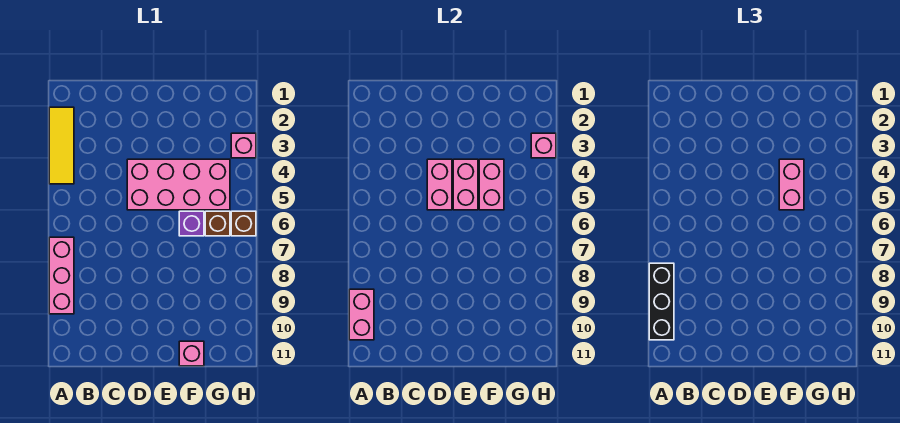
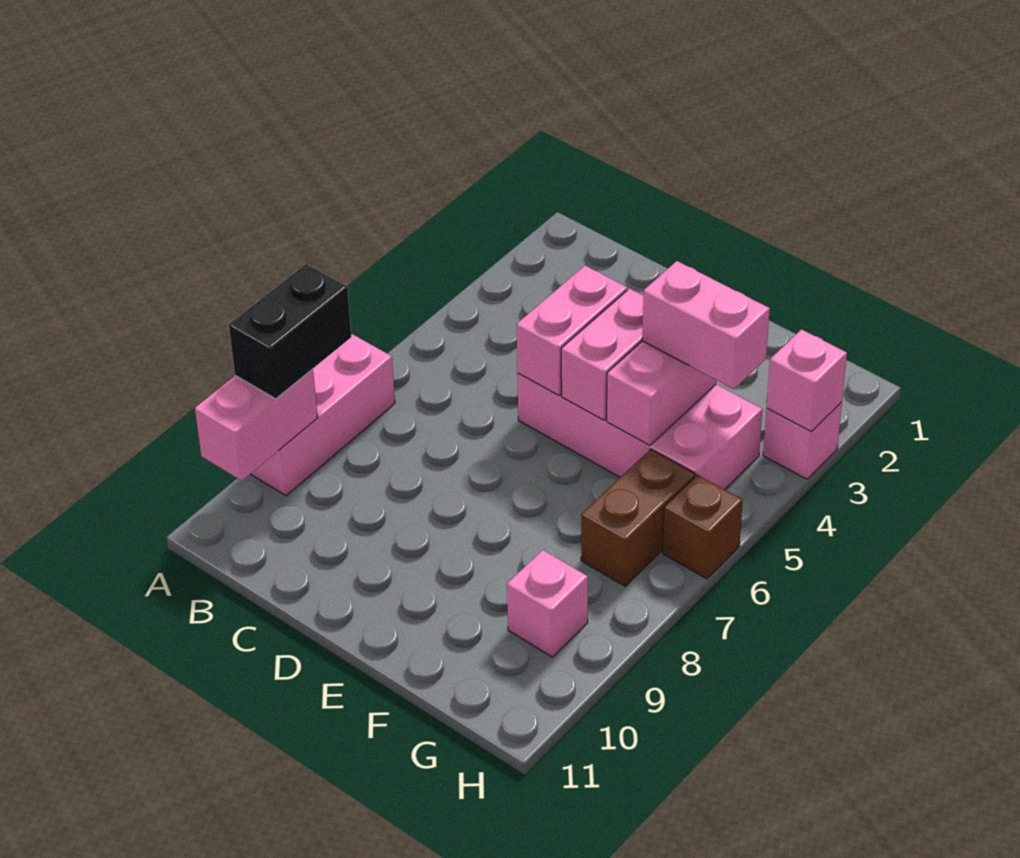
yellow tile A2:A4 level 1 -> none
black brick A8:A10 level 3 -> black brick A8:A9 level 3
pink brick F4:F5 level 3 -> pink brick F4:G4 level 3
purple brick F6 level 1 -> none
pink brick F11 level 1 -> pink brick G9 level 1
brown brick G6 level 1 -> brown brick G6:G7 level 1

